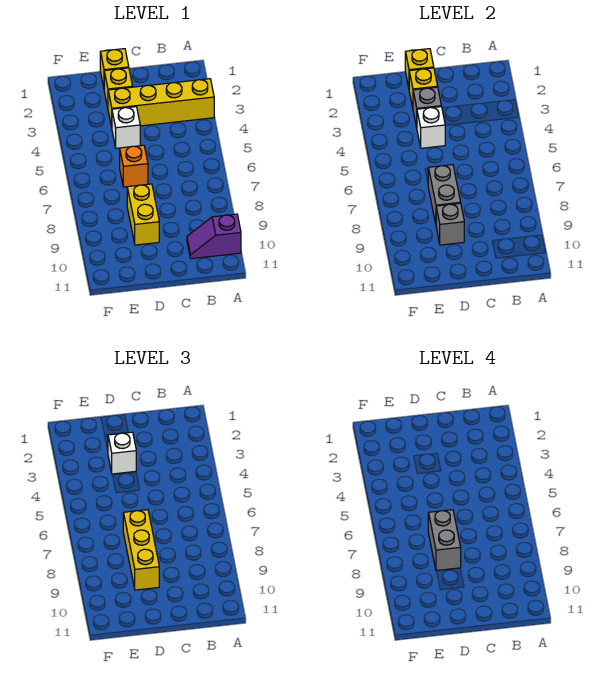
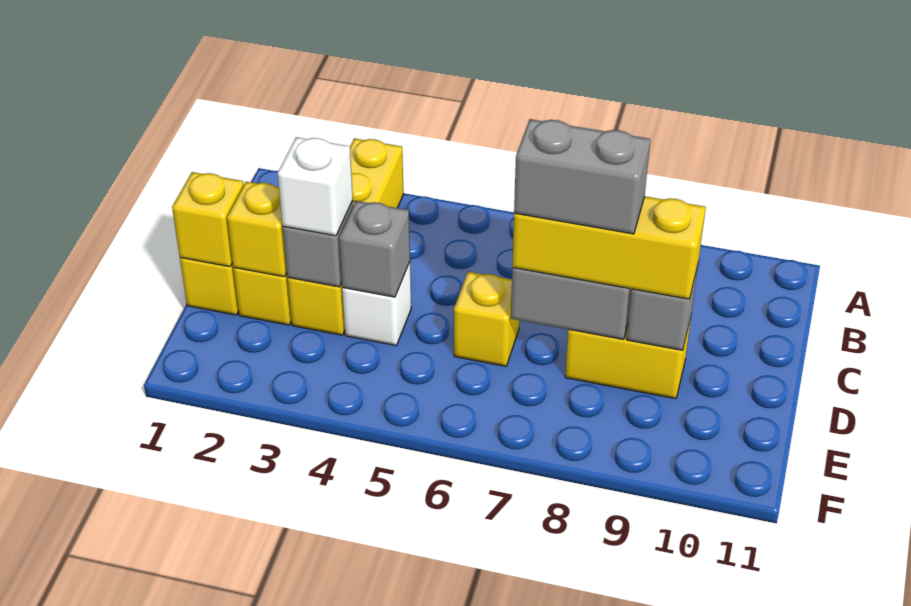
purple slope A10:B10 level 1 top A -> none
white brick D4 level 2 -> grey brick D4 level 2
orange brick D6 level 1 -> yellow brick D6 level 1

